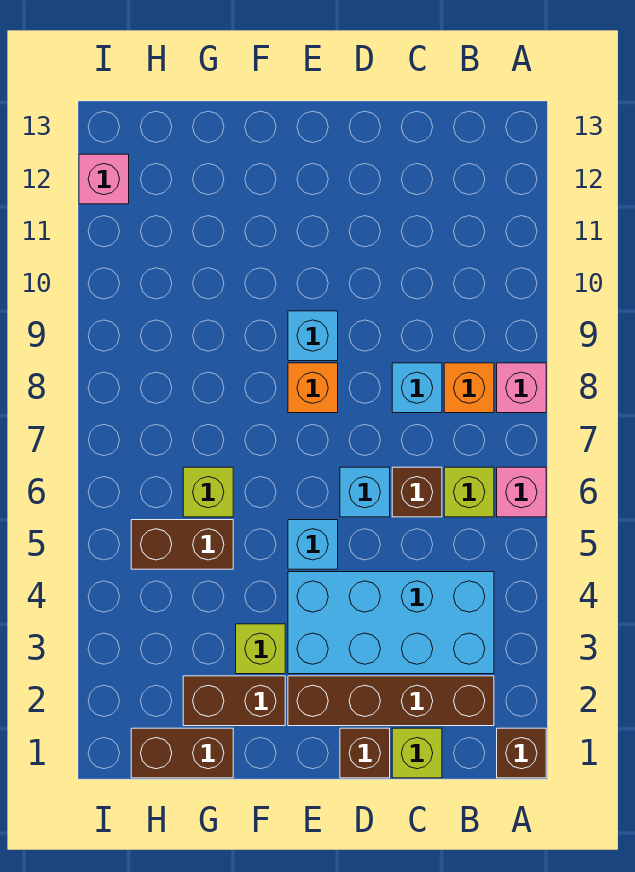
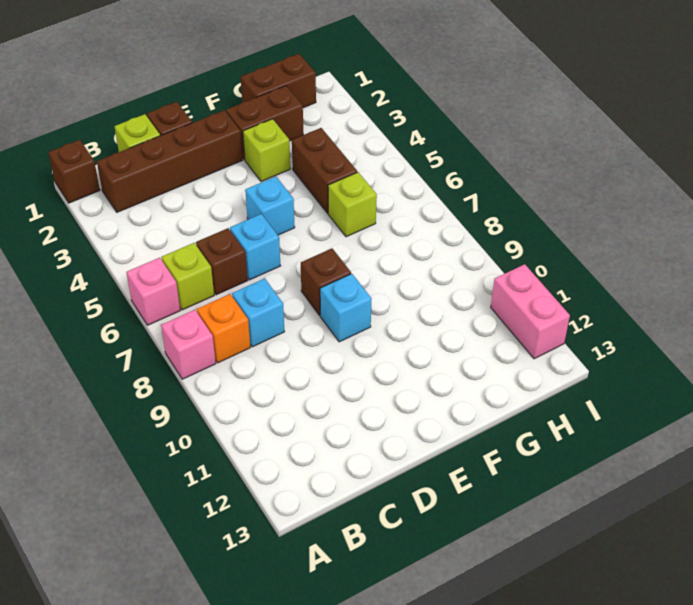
cyan brick B3:E4 level 1 -> none
orange brick E8 level 1 -> brown brick E8 level 1
brown brick G5:H5 level 1 -> brown brick G4:G5 level 1
pink brick I12 level 1 -> pink brick I11:I12 level 1

